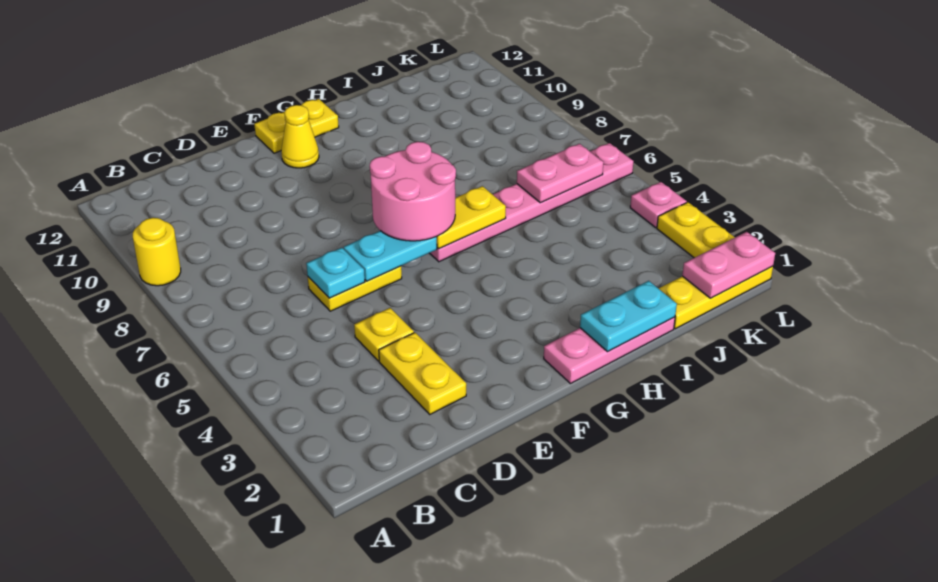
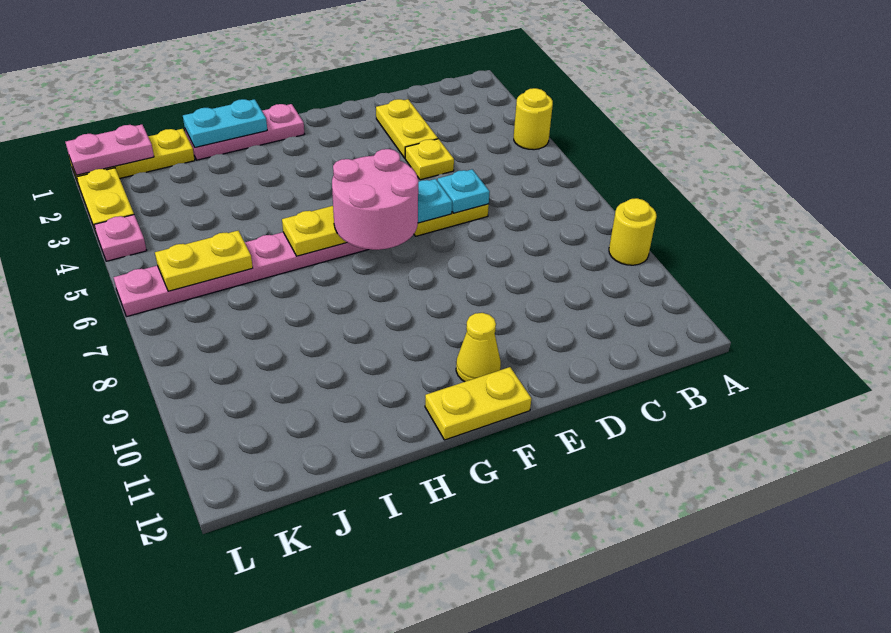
none -> yellow round brick A4 level 1
pink plate J6:K6 level 2 -> yellow plate J6:K6 level 2

